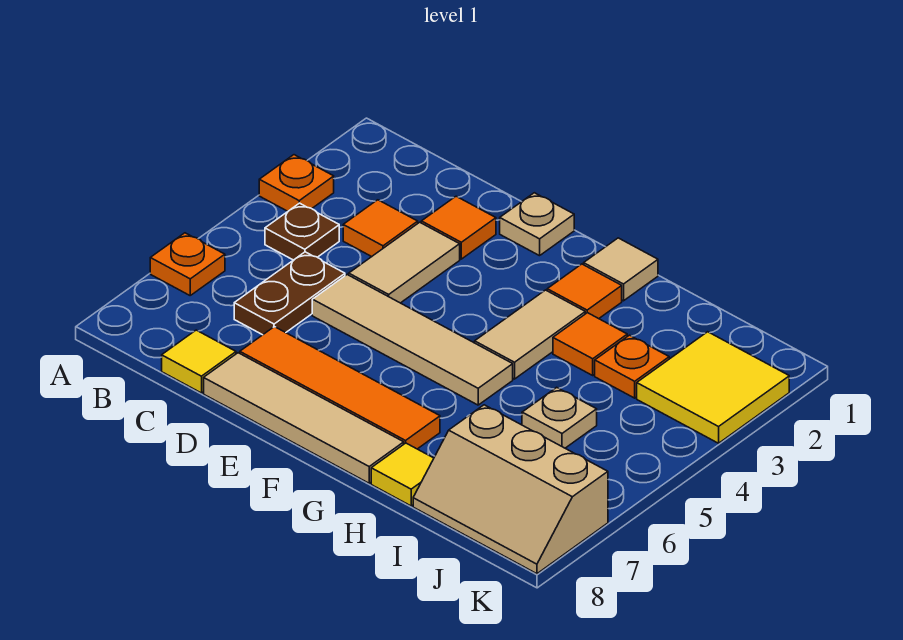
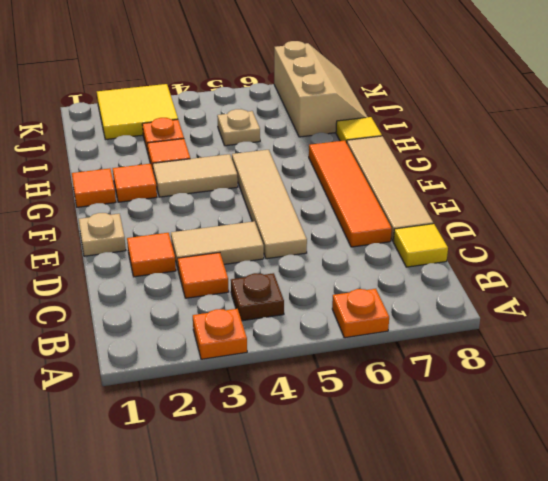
brown plate C5:C6 level 1 -> none
tan tile G1 level 1 -> orange tile G1 level 1

